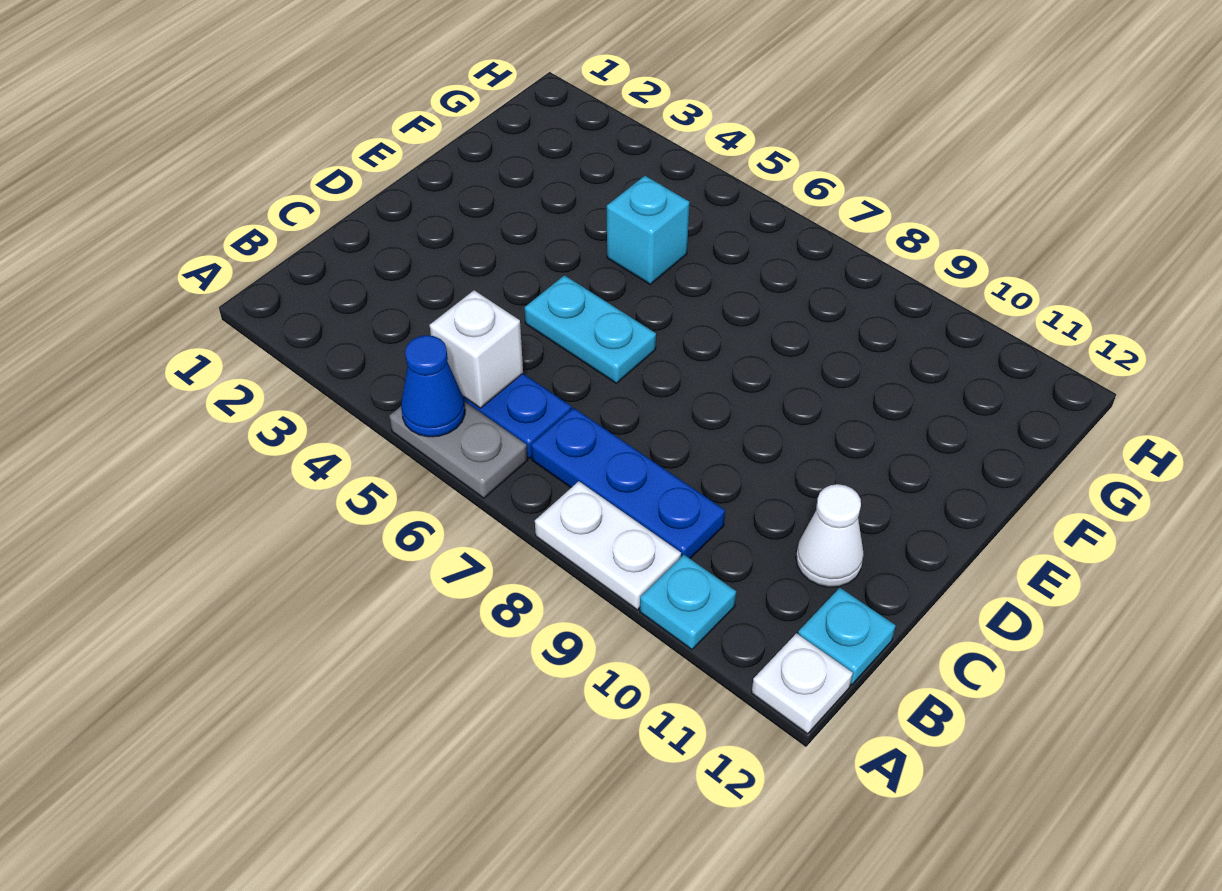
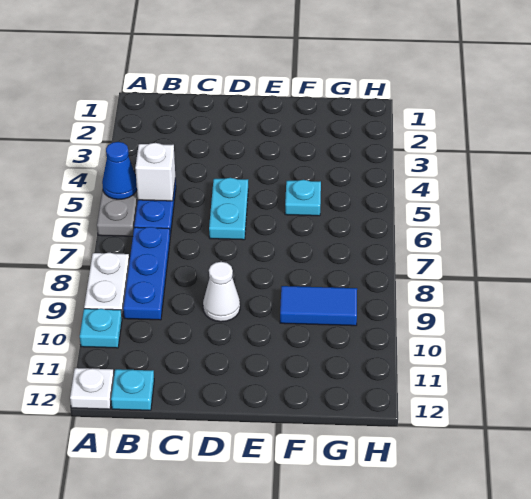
white cone C11 level 1 -> white cone D9 level 1
cyan brick F5 level 1 -> cyan plate F5 level 1
none -> blue tile F9:G9 level 1

